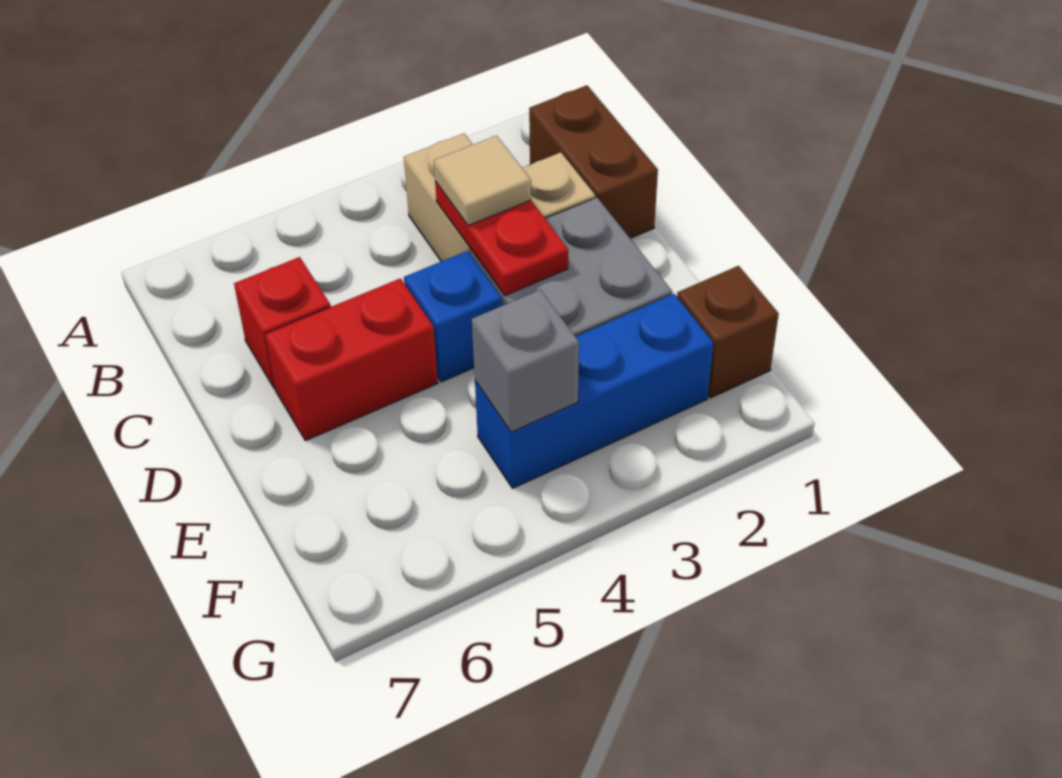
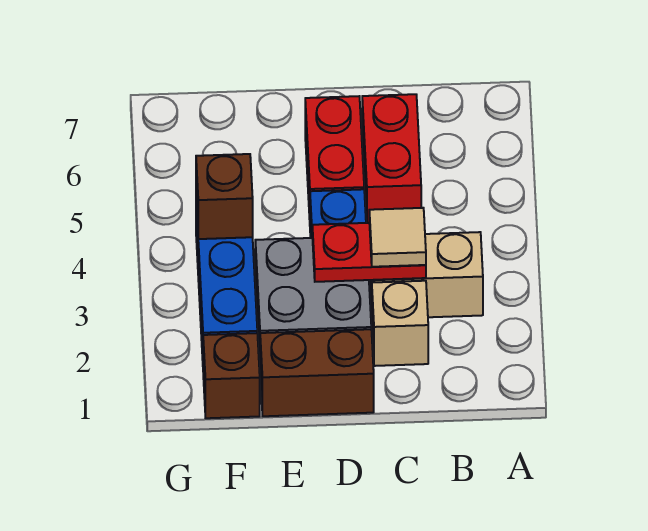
brown brick B1:C1 level 1 -> brown brick D1:E1 level 1
red brick C6 level 1 -> red brick C5:C6 level 1
grey brick F4 level 2 -> brown brick F4 level 2

